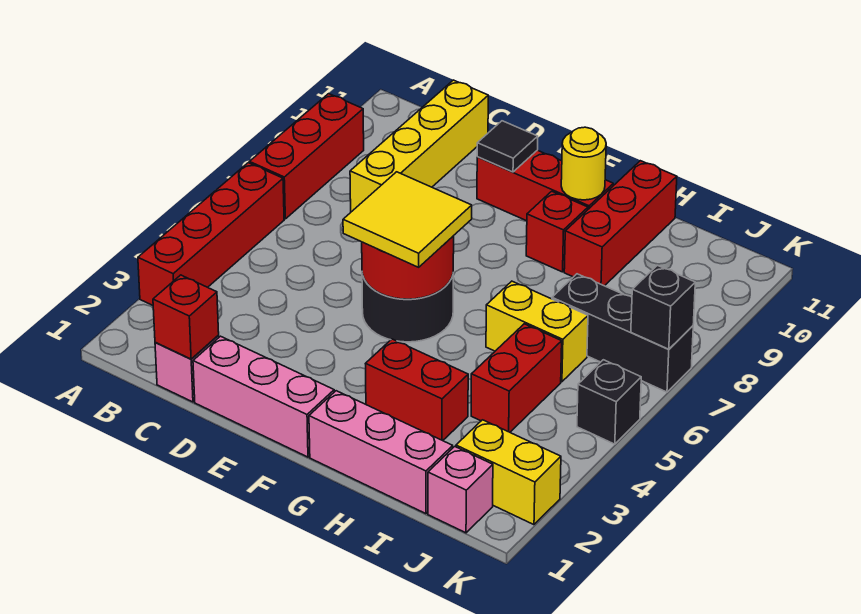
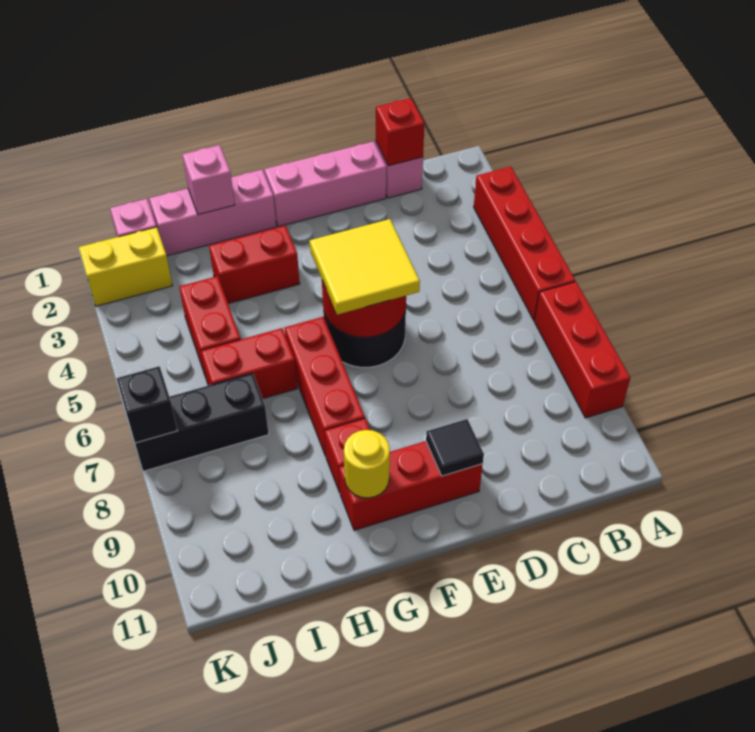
yellow brick C8:C11 level 1 -> none
none -> pink brick H1 level 2
yellow brick H6:I6 level 1 -> red brick H6:I6 level 1
red brick H9:H11 level 1 -> red brick G6:G8 level 1
black brick K5 level 1 -> none

